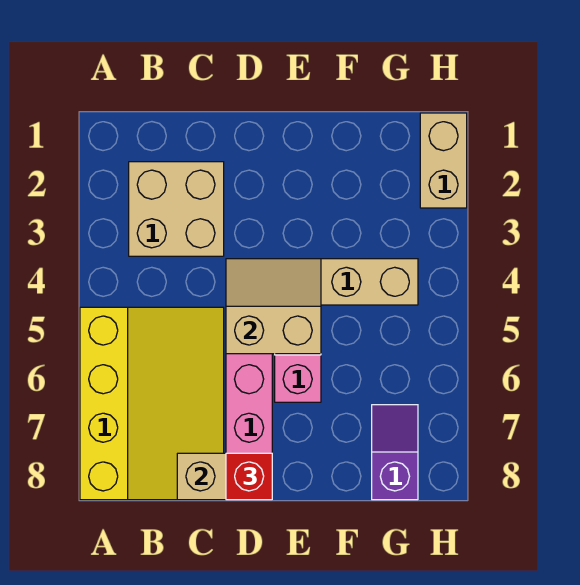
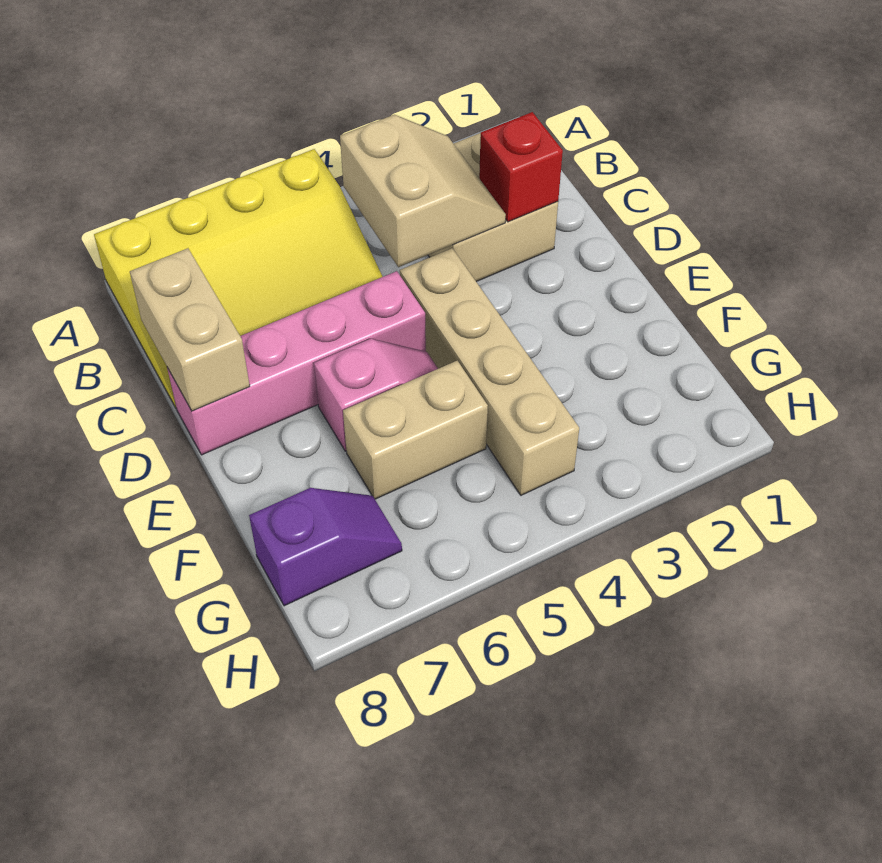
tan slope D4:E5 level 2 top 5 -> tan slope B3:C4 level 2 top 4
red brick D8 level 3 -> red brick C2 level 2
tan brick H1:H2 level 1 -> tan brick F5:F6 level 1

